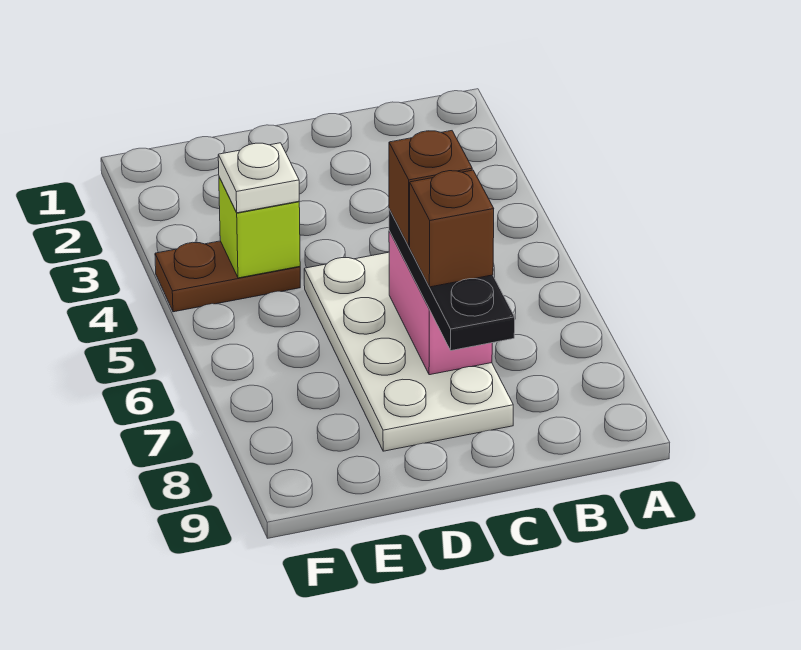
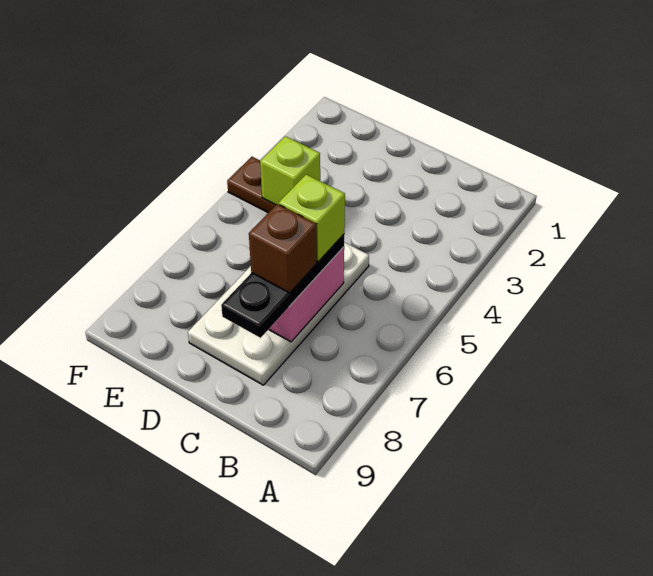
brown brick C6 level 4 -> lime brick C6 level 4
white plate E4 level 3 -> none

